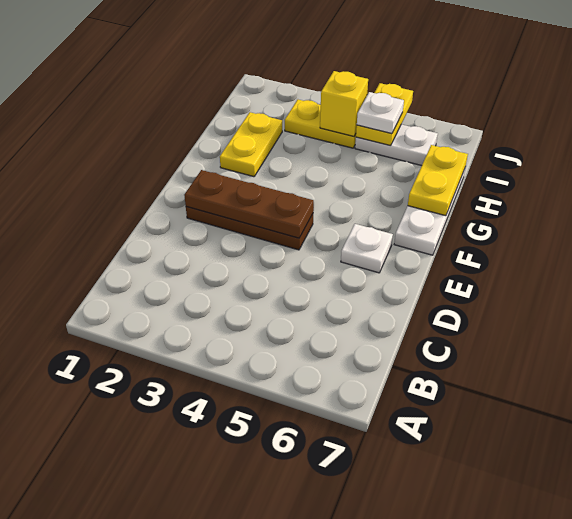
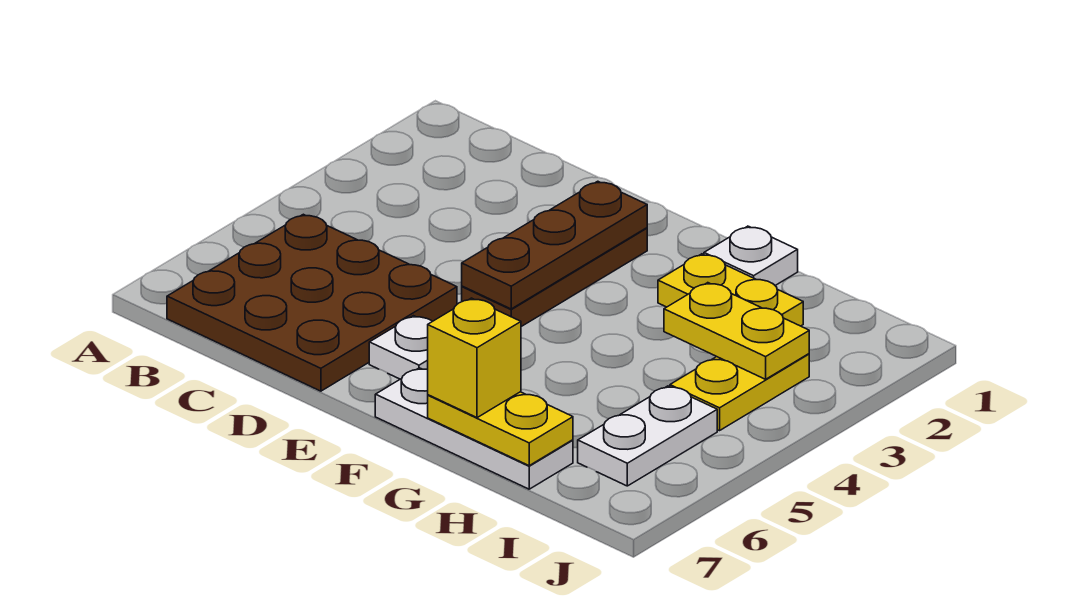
none -> brown plate B5:D7 level 1
yellow brick I4 level 2 -> yellow brick G7 level 3
yellow plate I5:J5 level 2 -> yellow plate H3:I3 level 2
white plate I5 level 3 -> white plate G1 level 1

